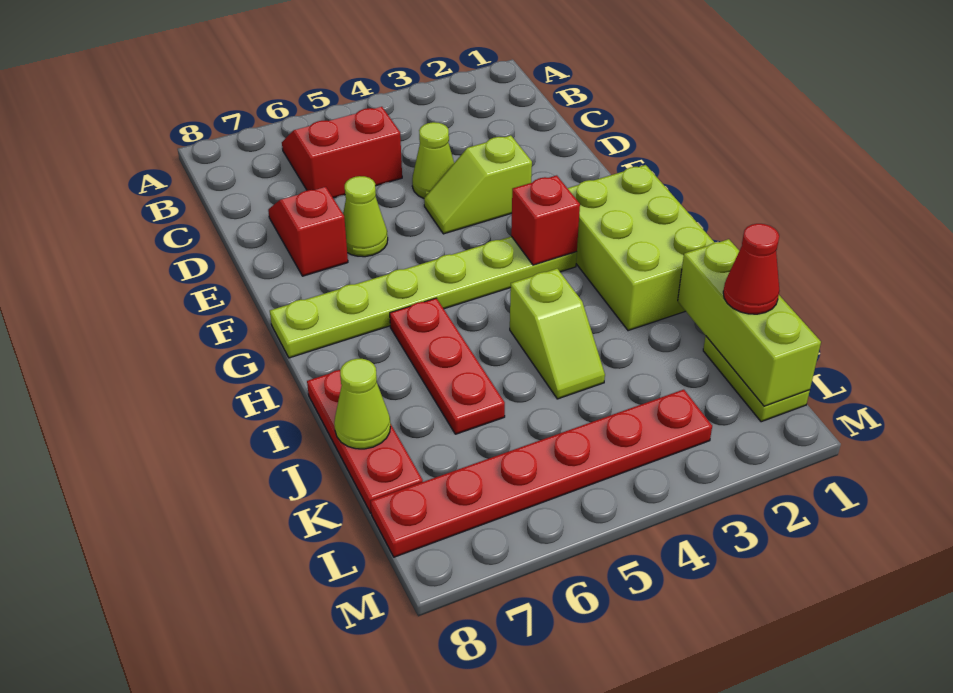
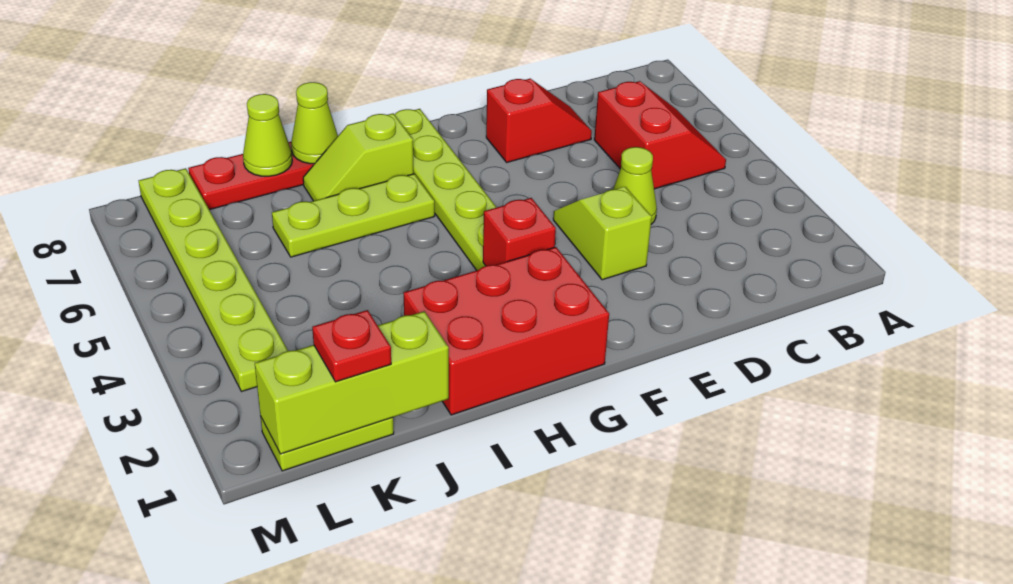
lime cone E6 level 1 -> lime cone I8 level 2
lime brick G1:I2 level 1 -> red brick G1:I2 level 1
red plate H6:J6 level 1 -> lime plate H6:J6 level 1
lime slope I4:J4 level 1 top I -> lime slope H7:I7 level 1 top H
red cone K1 level 3 -> red plate K1 level 3
red plate L3:L8 level 1 -> lime plate L3:L8 level 1

